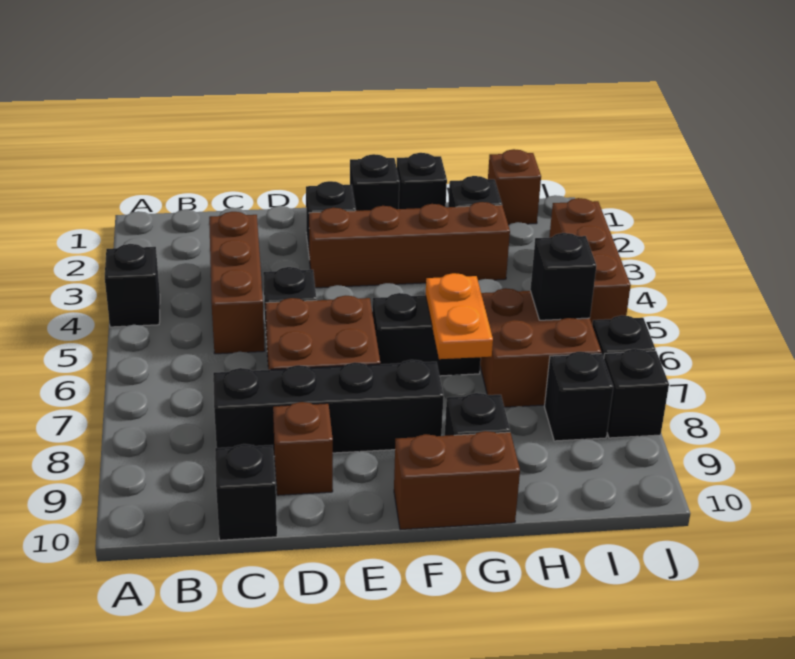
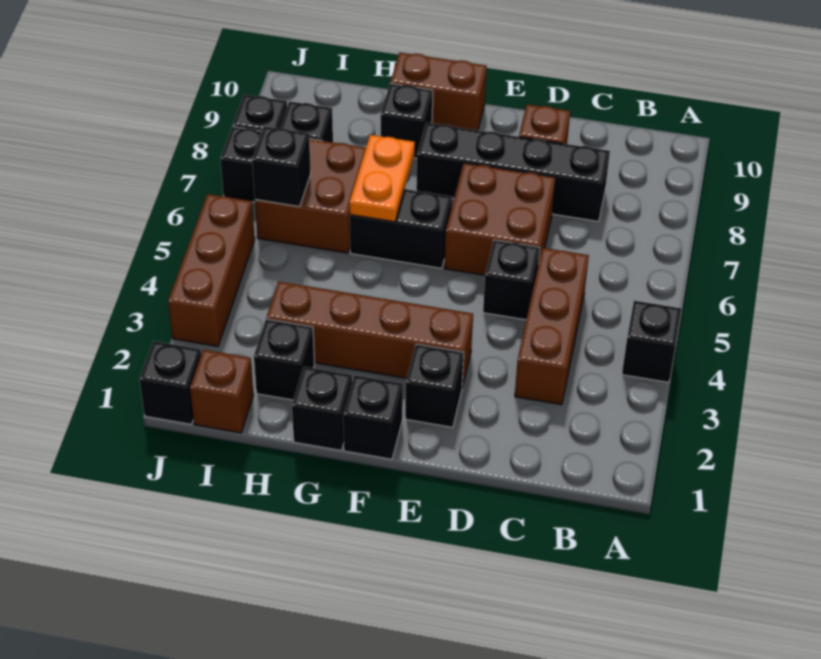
black brick C10 level 1 -> black brick J1 level 1

